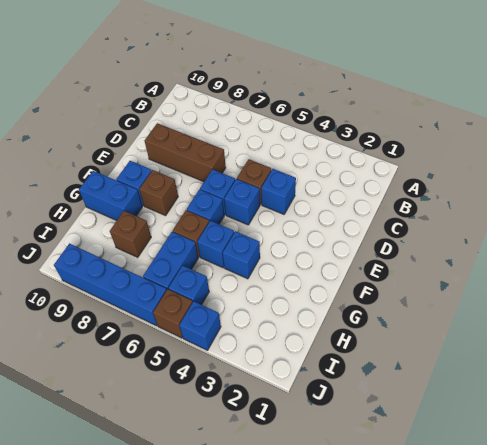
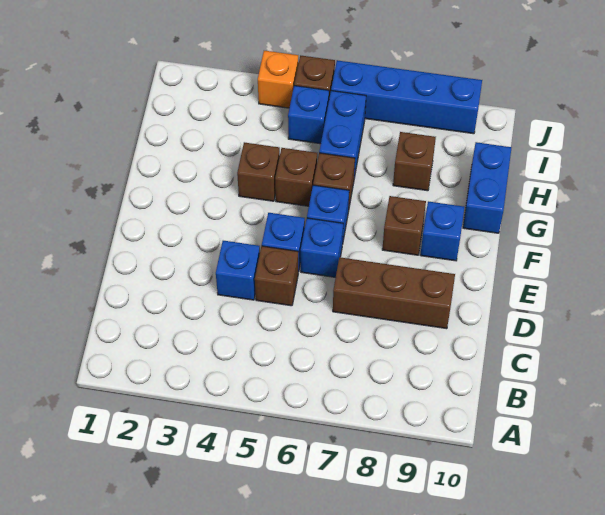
blue brick G4 level 1 -> brown brick G4 level 1
blue brick G5 level 1 -> brown brick G5 level 1
blue brick G9:G10 level 1 -> blue brick G10:H10 level 1
blue brick J4 level 1 -> orange brick J4 level 1

